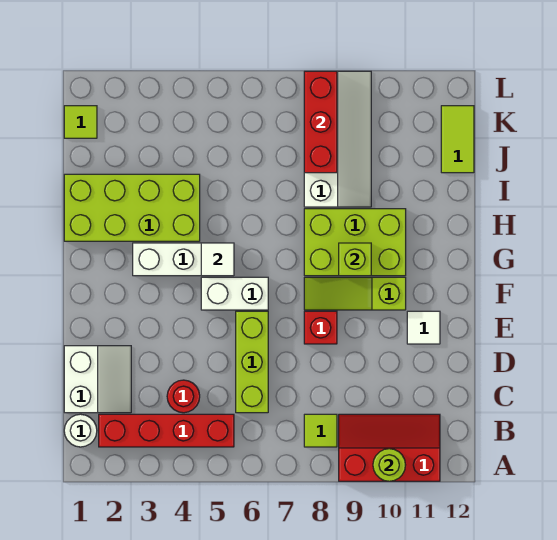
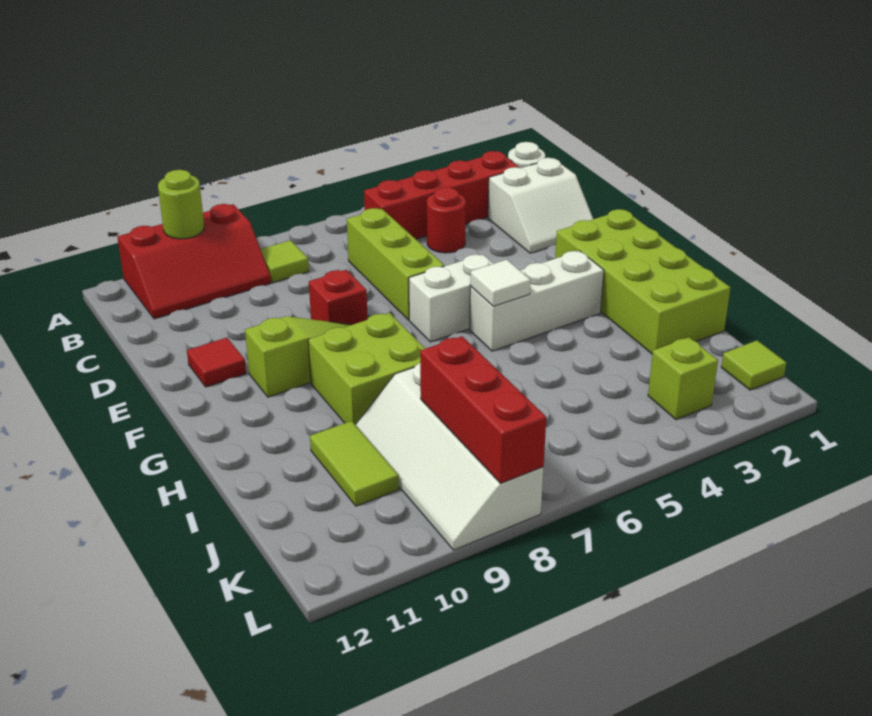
white slope C1:D2 level 1 top 1 -> white slope C1:D2 level 1 top C
white tile E11 level 1 -> red tile E11 level 1
lime brick G8:H10 level 1 -> lime brick G8:H9 level 1
lime brick G9 level 2 -> lime brick K3 level 1
lime brick H1:I4 level 1 -> lime brick F1:I2 level 1
lime tile J12:K12 level 1 -> lime tile I10:J10 level 1

